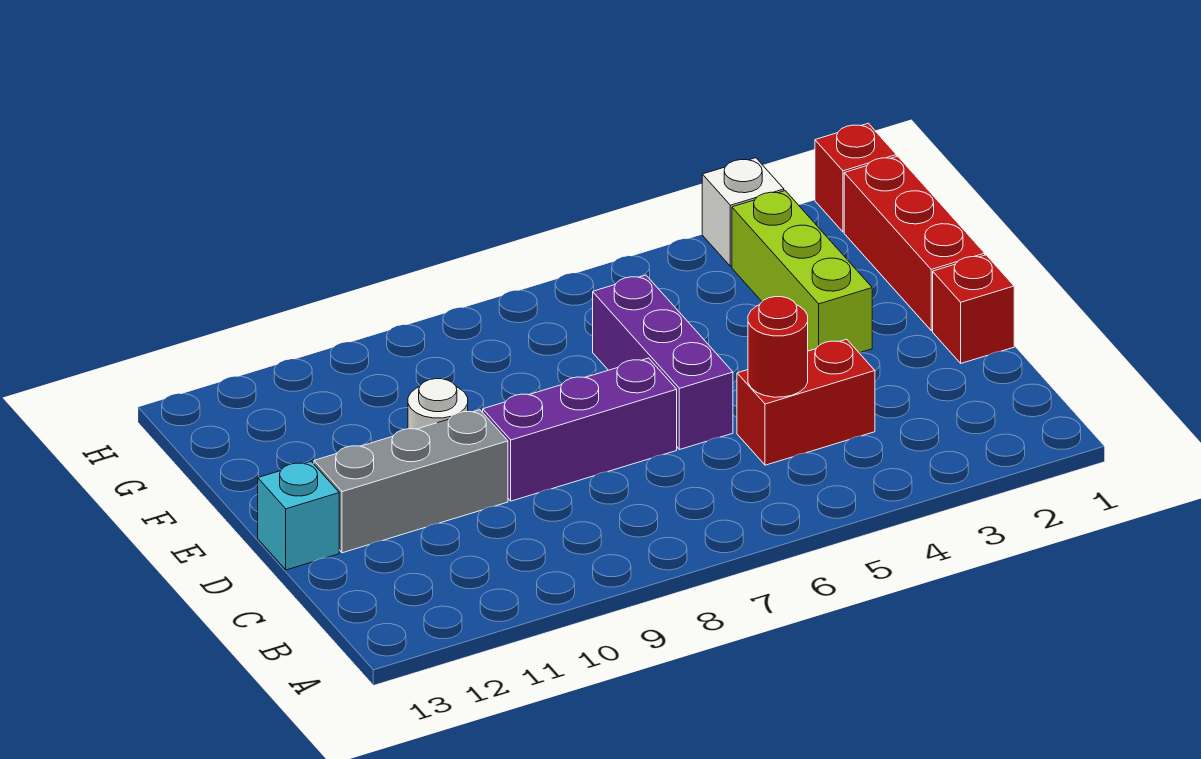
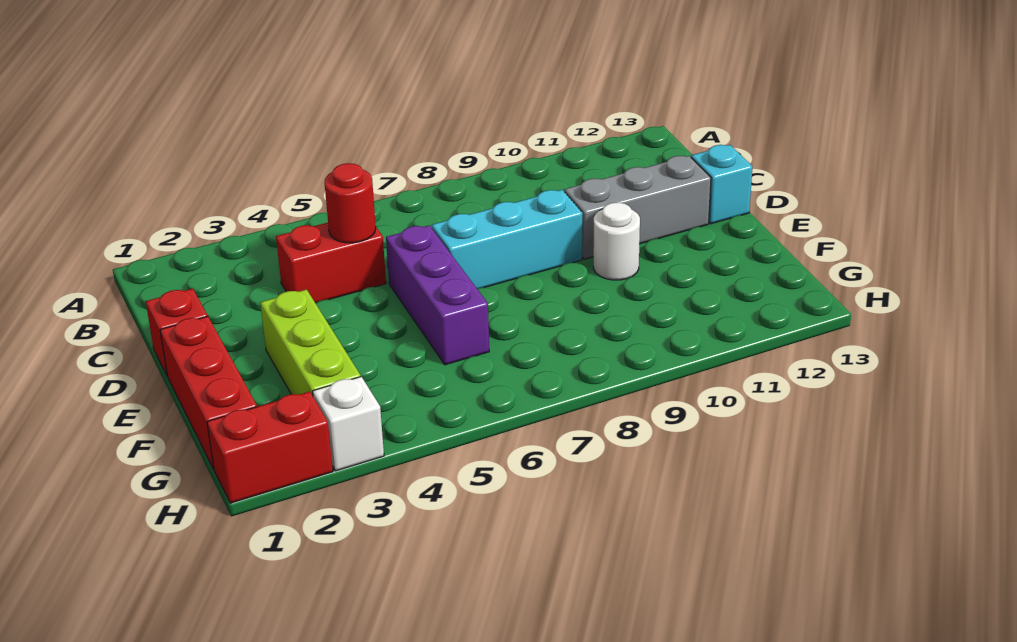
purple brick D7:D9 level 1 -> cyan brick D7:D9 level 1
red brick H1 level 1 -> red brick H1:H2 level 1

